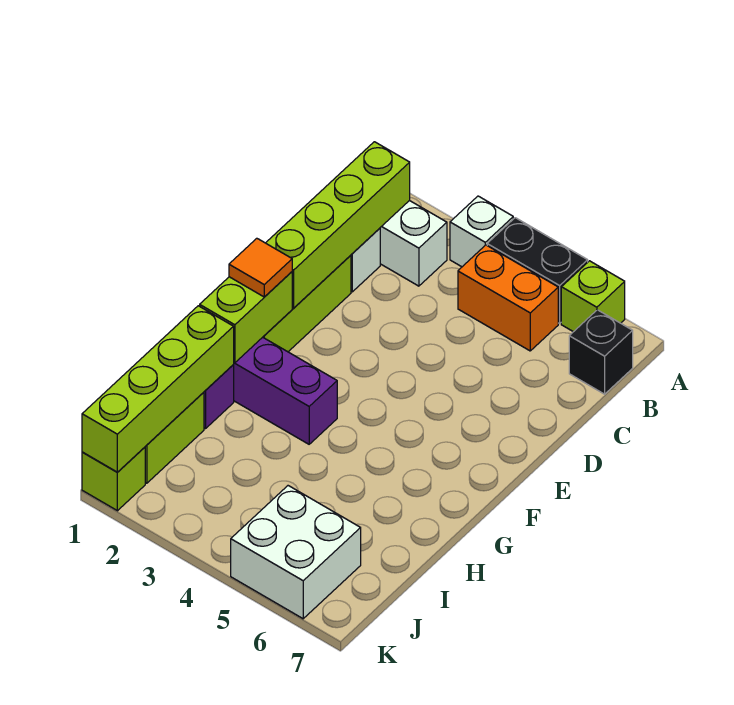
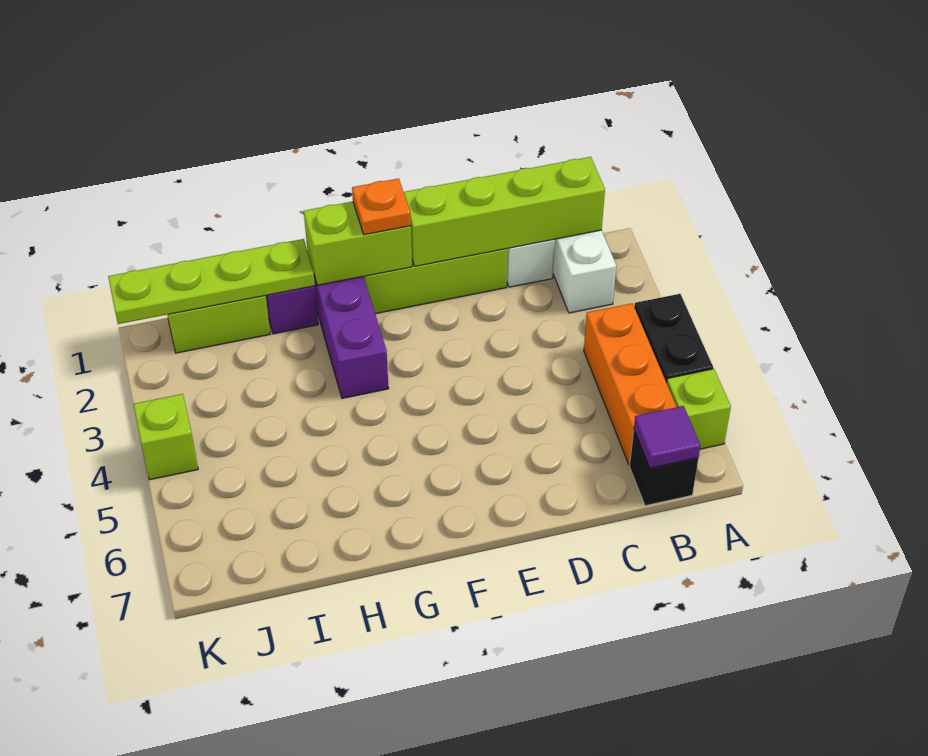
white brick A3 level 1 -> none
orange brick B4:B5 level 1 -> orange brick B4:B6 level 1
none -> purple tile B7 level 2
orange tile F1 level 3 -> orange plate F1 level 3
lime brick H1:K1 level 2 -> lime plate H1:K1 level 2
white brick J5:K6 level 1 -> none
lime brick K1 level 1 -> lime brick K4 level 1

